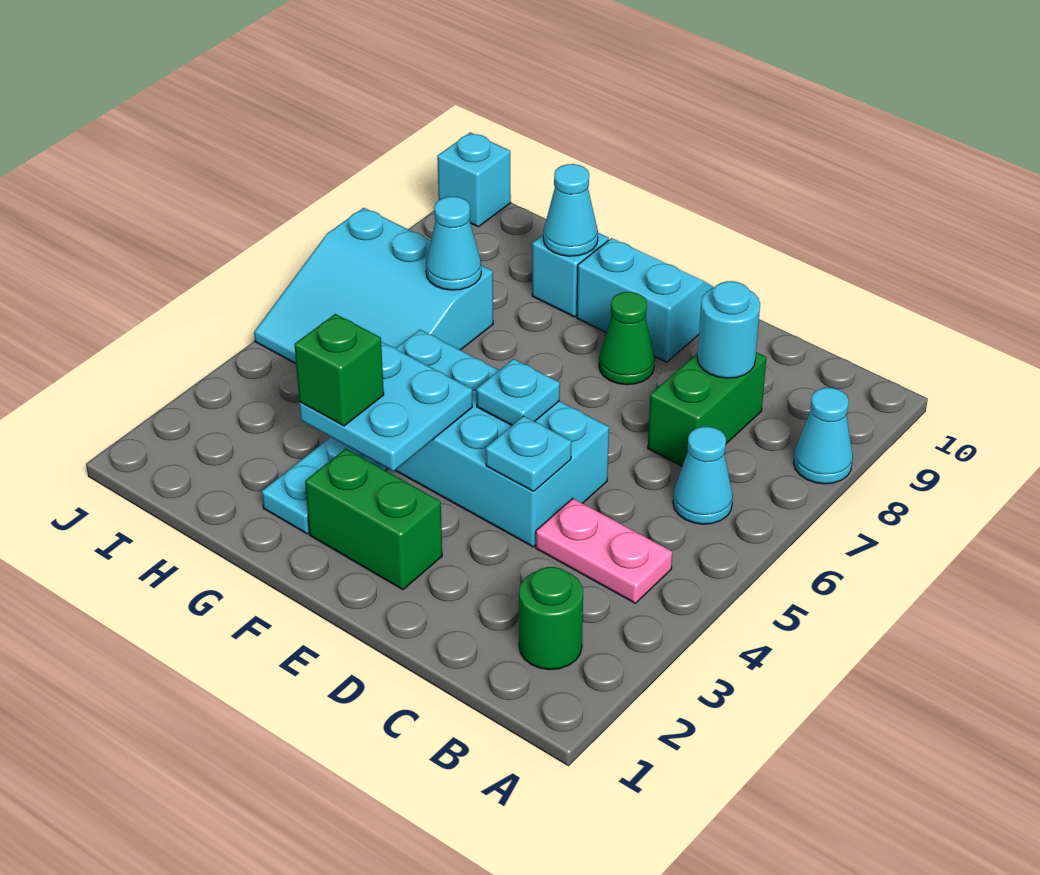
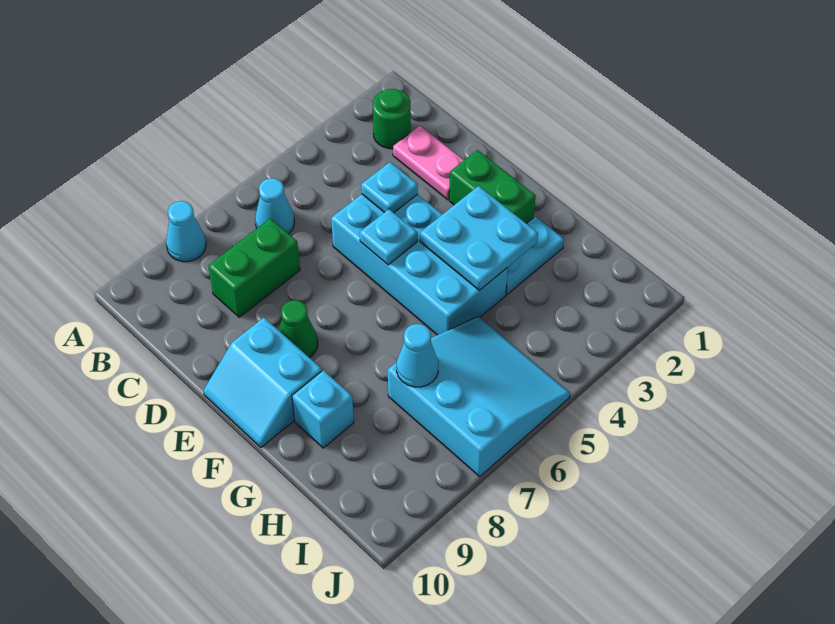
pink plate B4:C4 level 1 -> pink plate C2:D2 level 1
cyan round brick C8 level 2 -> none
green brick G3 level 3 -> none
cyan cone G9 level 2 -> none
cyan brick J10 level 1 -> none

